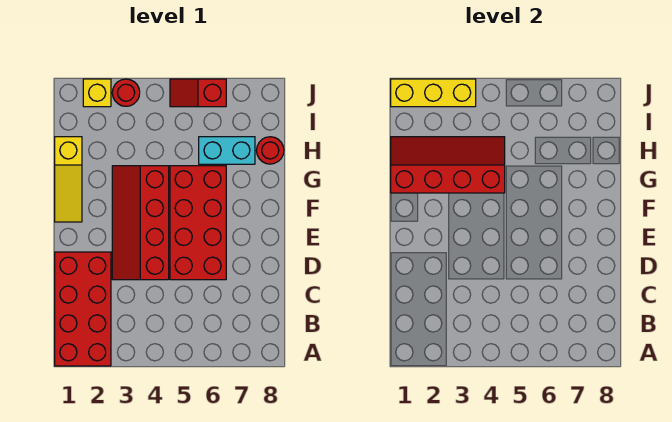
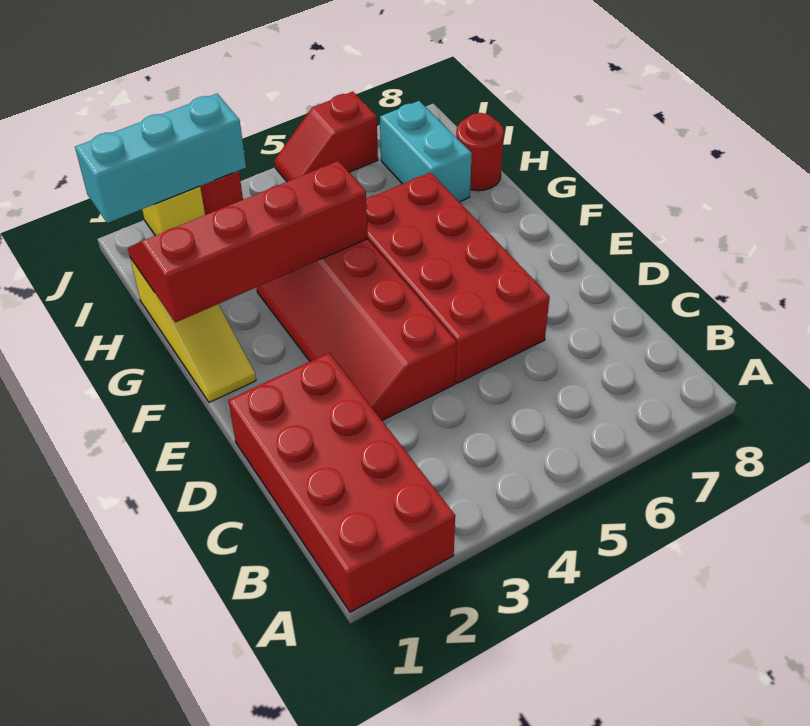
cyan brick H6:H7 level 1 -> cyan brick H7:I7 level 1
yellow brick J1:J3 level 2 -> cyan brick J1:J3 level 2

